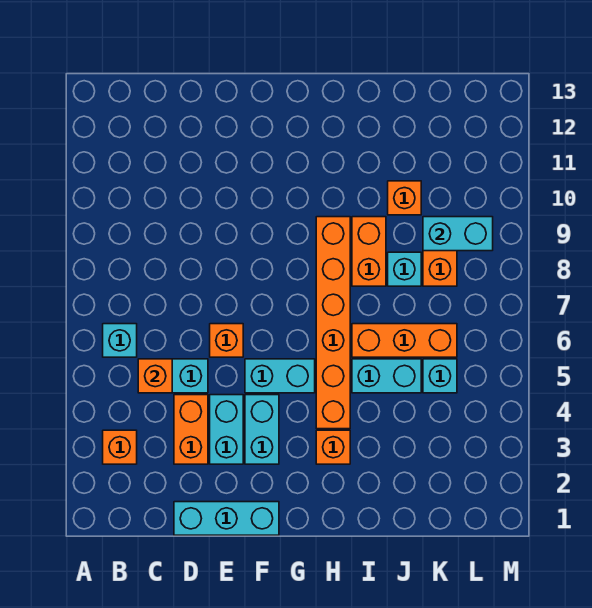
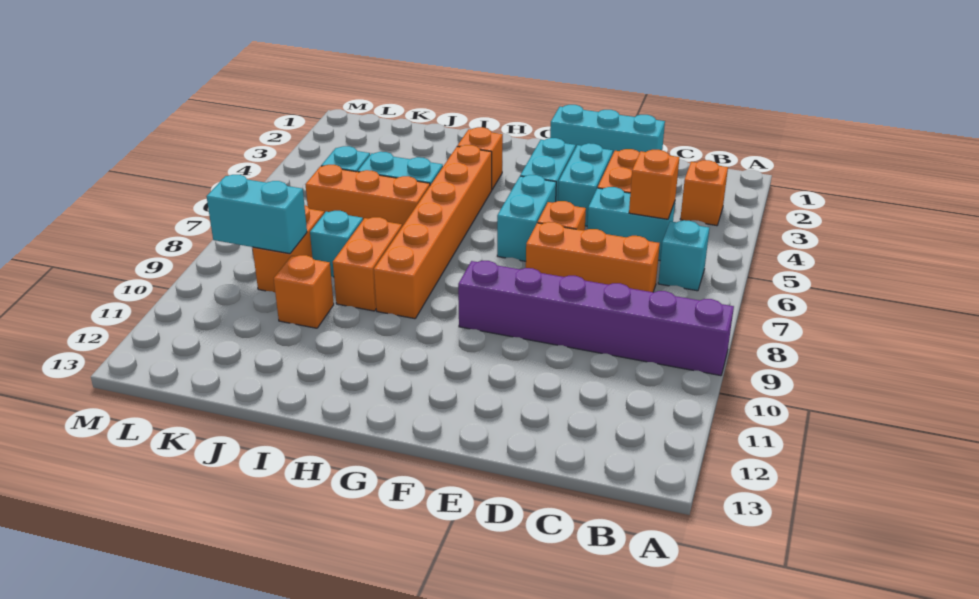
none -> purple brick A9:F9 level 1
none -> orange brick C7:E7 level 1
cyan brick F5:G5 level 1 -> cyan brick F5:F6 level 1

